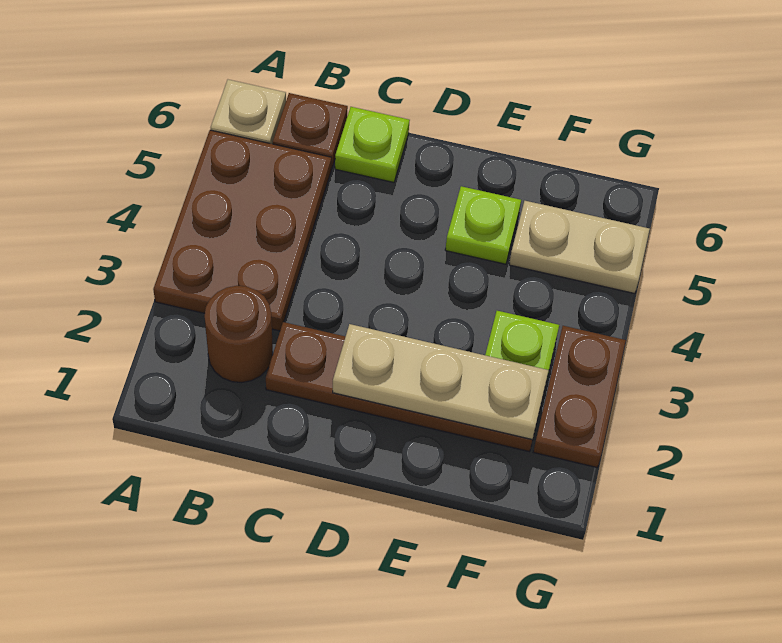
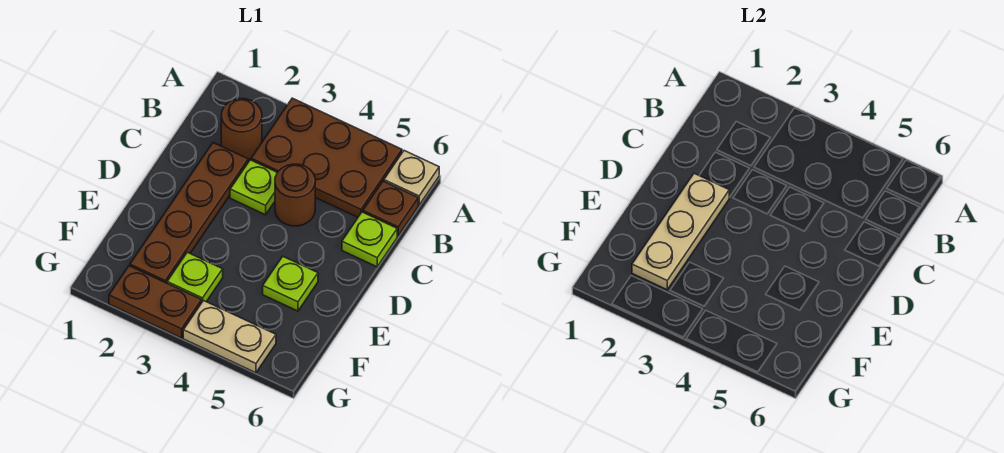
none -> lime plate C3 level 1
none -> brown round brick C4 level 1
tan plate F5:G5 level 1 -> tan plate G4:G5 level 1

